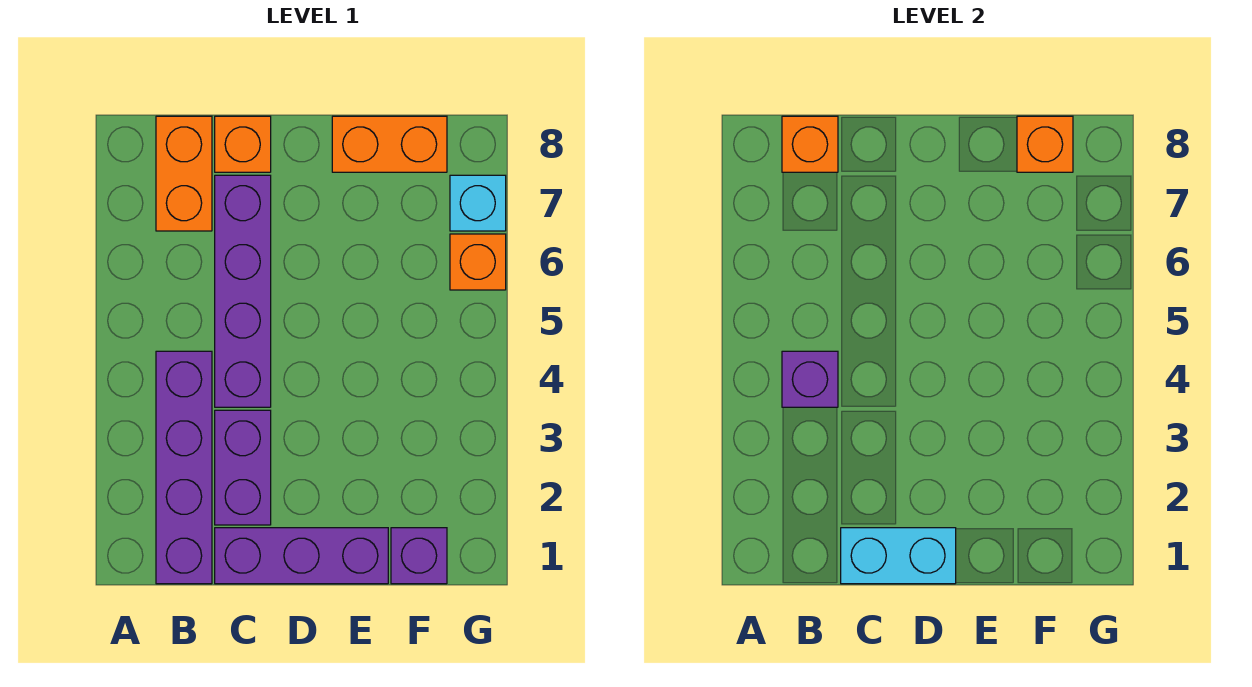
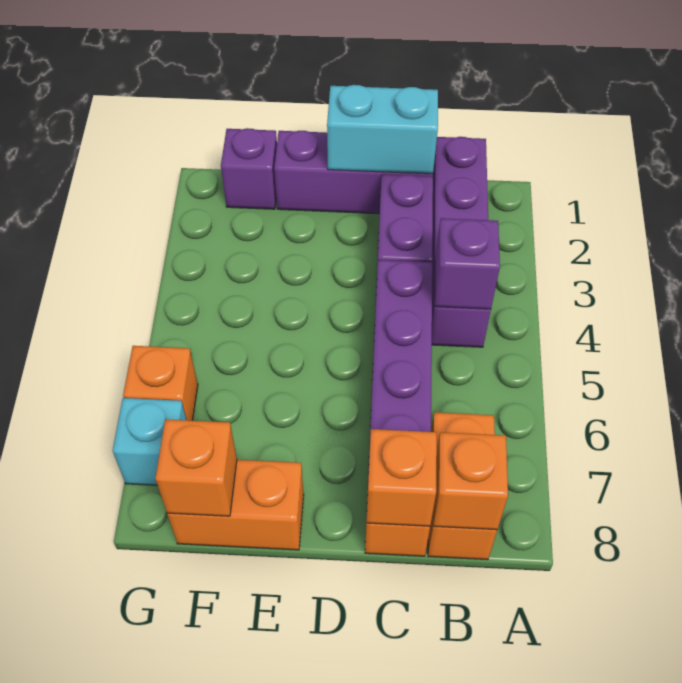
none -> orange brick C8 level 2

